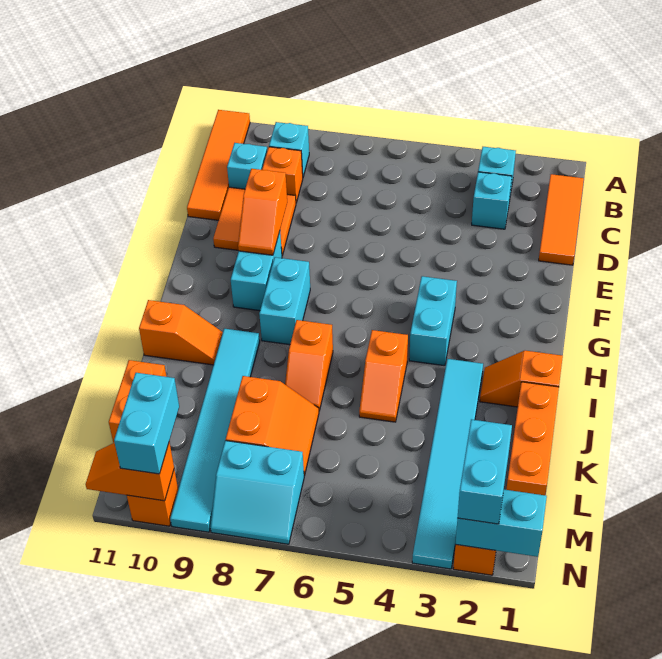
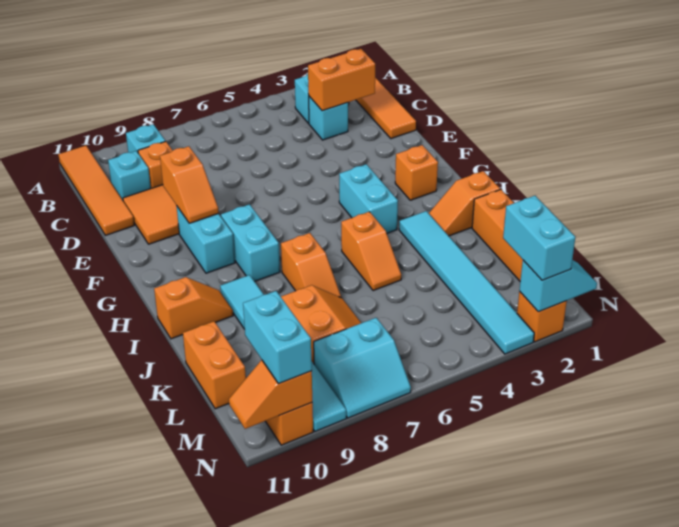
none -> orange brick C2:C3 level 2
none -> orange brick G2 level 1
cyan brick N1:N2 level 2 -> cyan slope N1:N2 level 2 top 2

